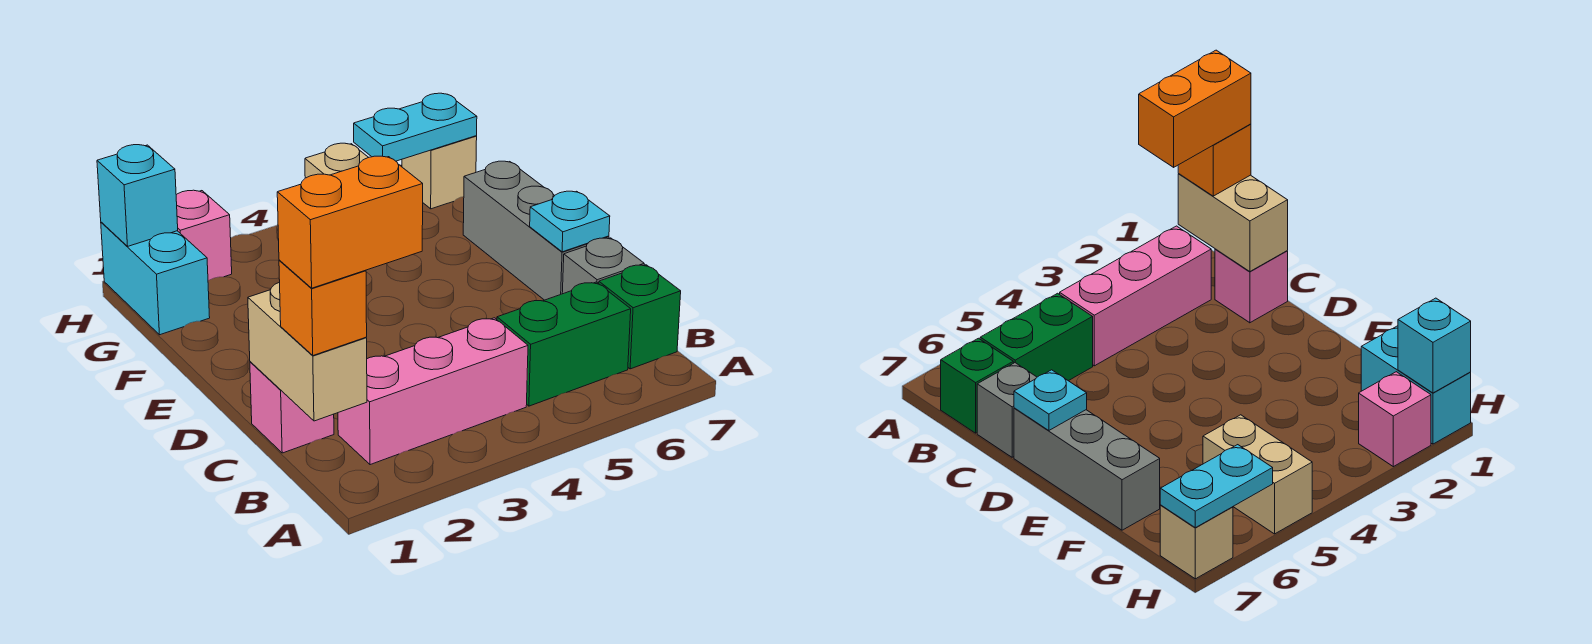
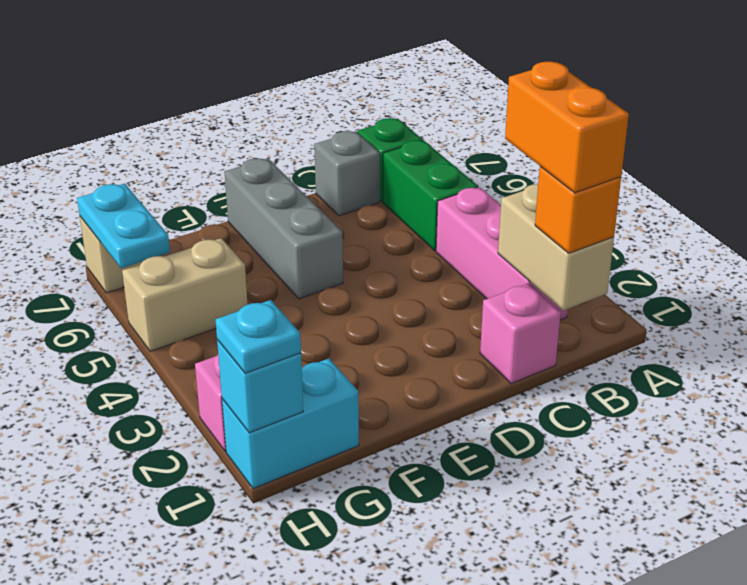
tan brick B1:C1 level 2 -> tan brick B1:B2 level 2
grey brick D7:F7 level 1 -> grey brick E5:E7 level 1
cyan plate D7 level 2 -> cyan plate H1 level 3

